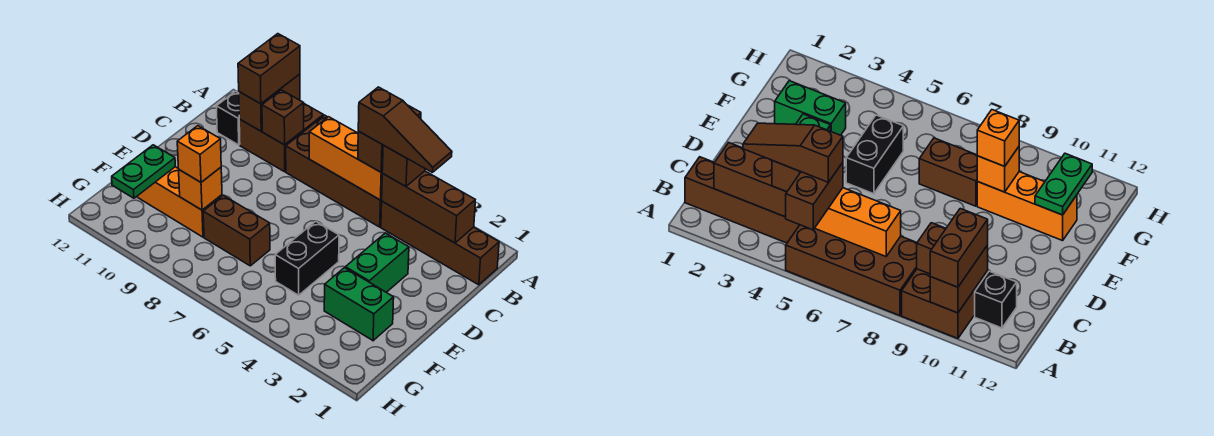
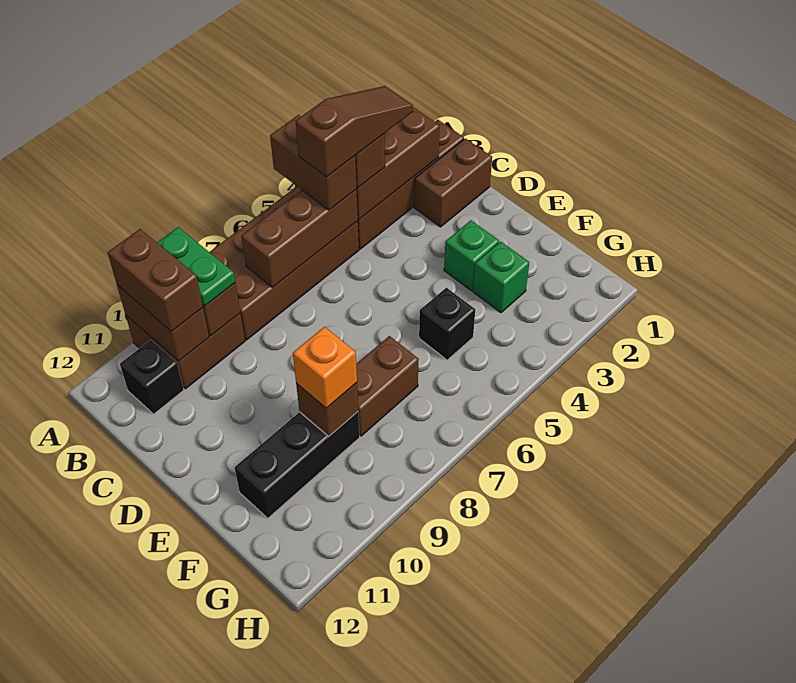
orange brick B5:B7 level 2 -> brown brick B5:B7 level 2
none -> brown brick C1:C2 level 1
green brick D3:E3 level 1 -> green brick E3 level 1
black brick E5:F5 level 1 -> black brick F5 level 1
green brick F2:F3 level 1 -> green brick F3 level 1
orange brick F9:F11 level 1 -> black brick F9:F11 level 1
orange brick F9 level 2 -> brown brick F9 level 2
green plate F11:G11 level 2 -> green plate A9:B9 level 3

